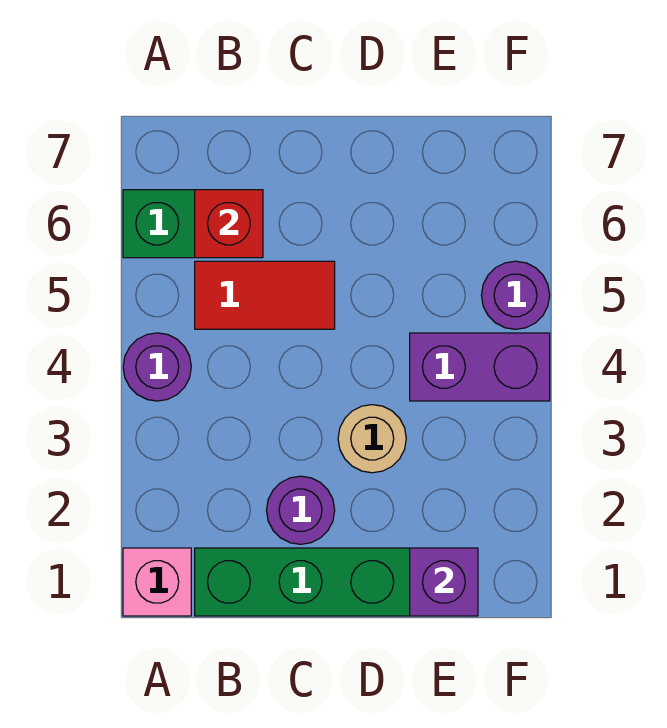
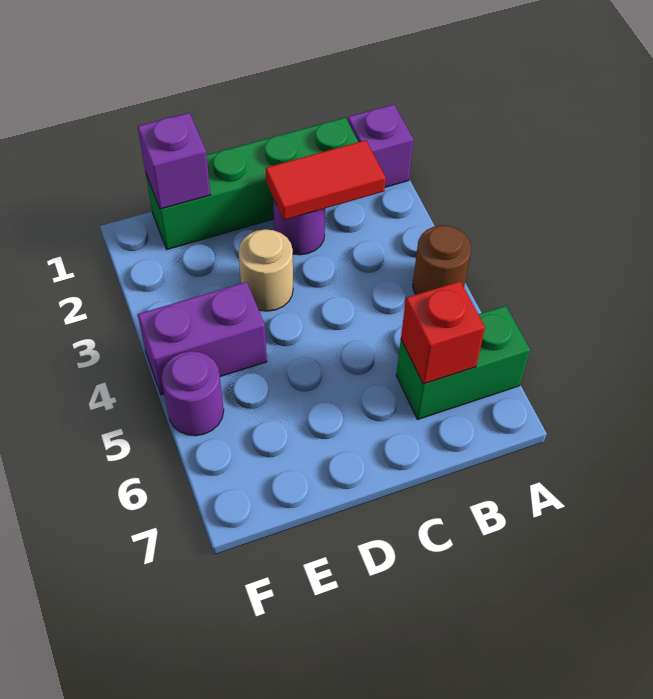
pink brick A1 level 1 -> purple brick A1 level 1
purple round brick A4 level 1 -> brown round brick A4 level 1
red tile B5:C5 level 1 -> red tile B2:C2 level 2

